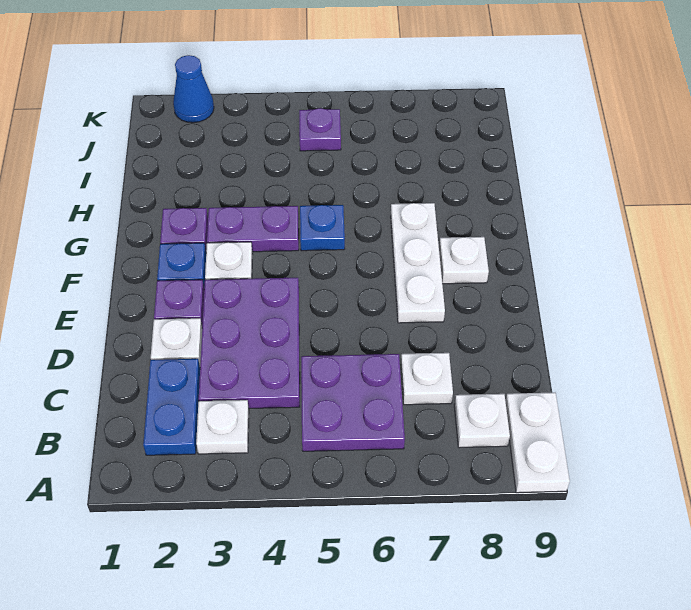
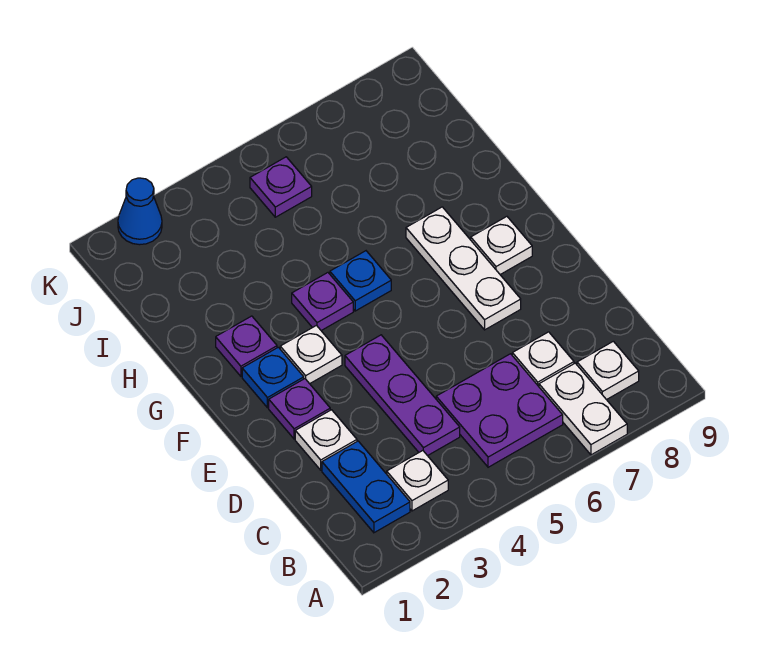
white plate A9:B9 level 1 -> white plate A7:B7 level 1
purple plate C3:E4 level 1 -> purple plate C4:E4 level 1
purple plate G3:G4 level 1 -> purple plate G4 level 1

